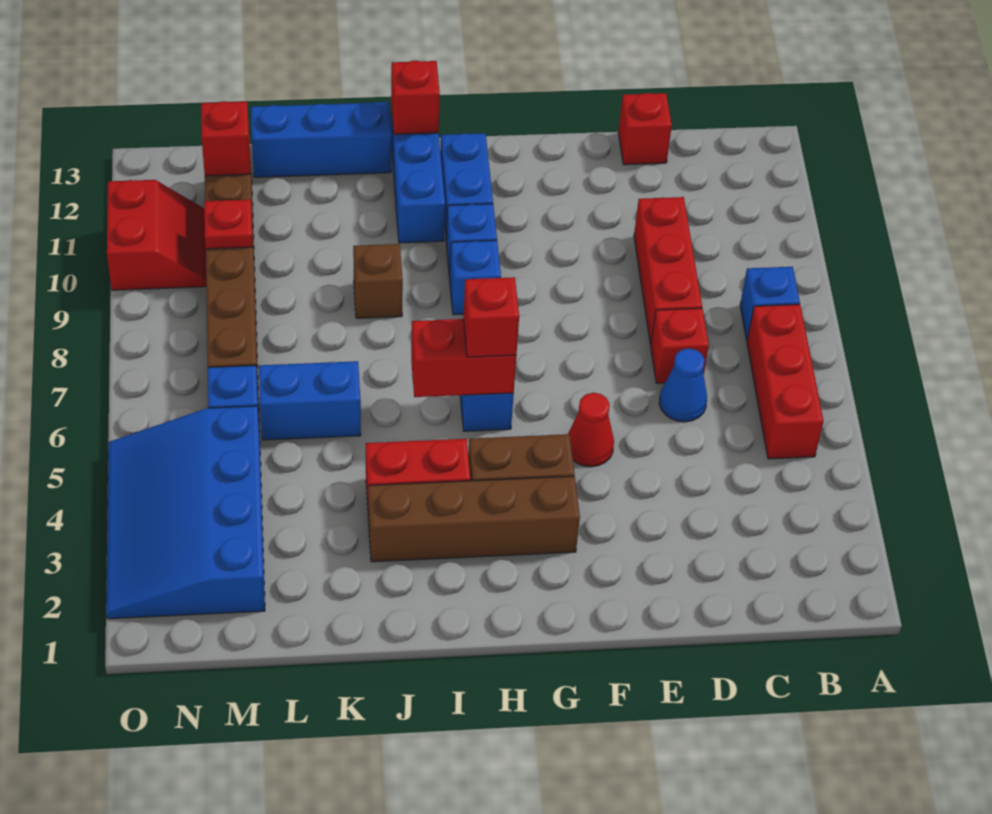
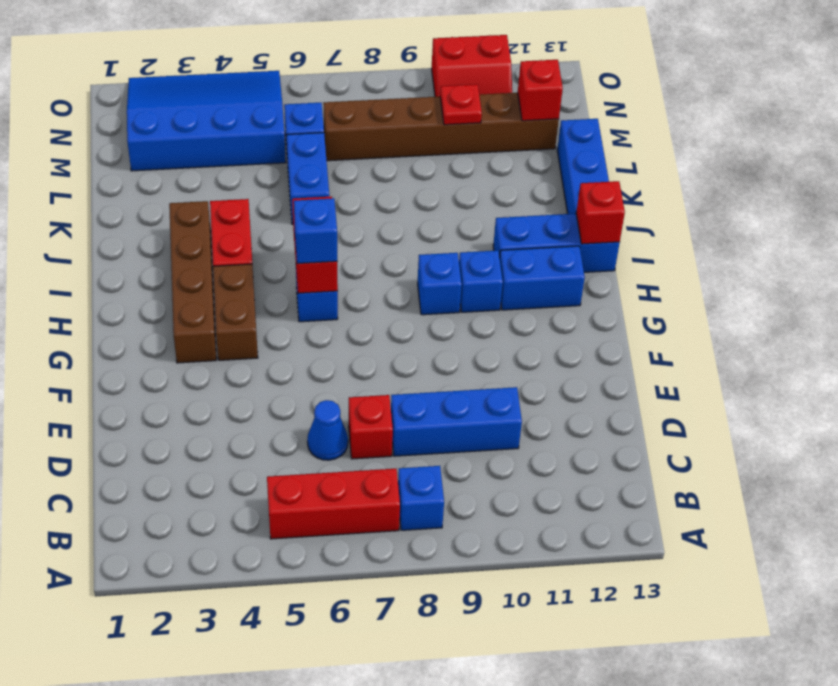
red brick D8:D10 level 1 -> blue brick D8:D10 level 1
red brick D13 level 1 -> none
red cone F5 level 1 -> none
red brick H6 level 3 -> blue brick H6 level 3
brown brick J9 level 1 -> none

